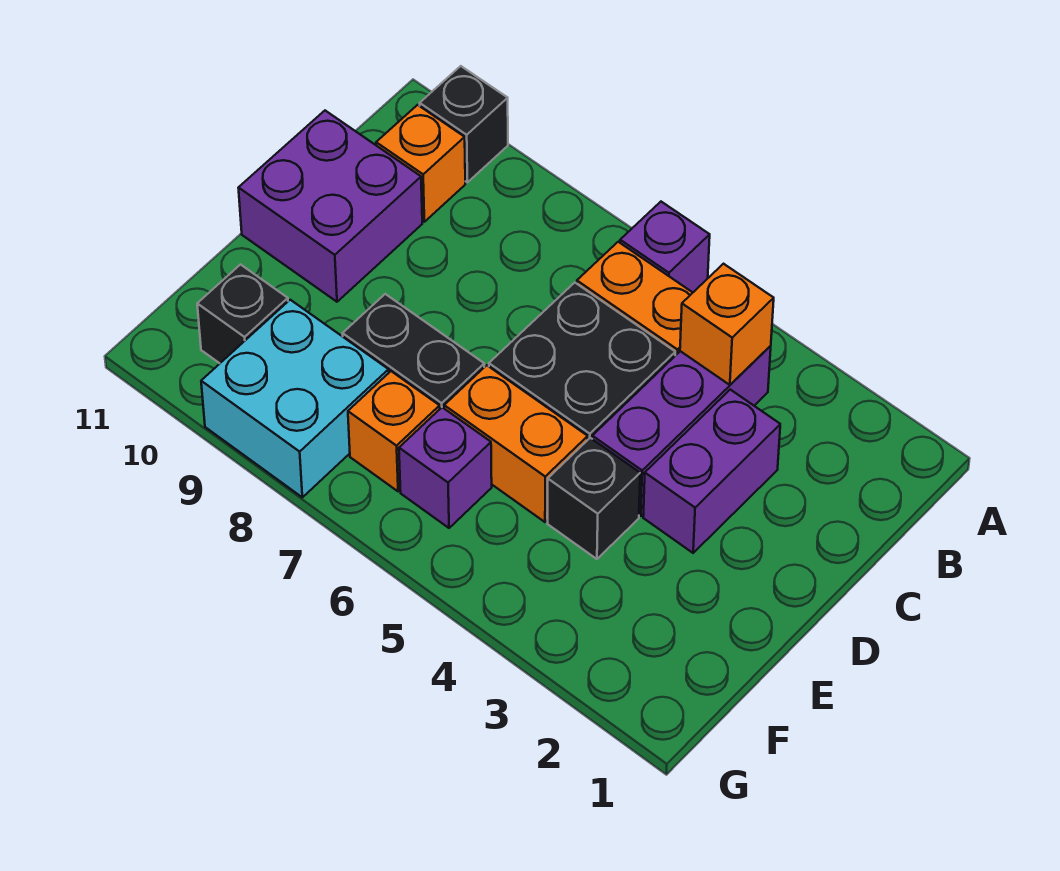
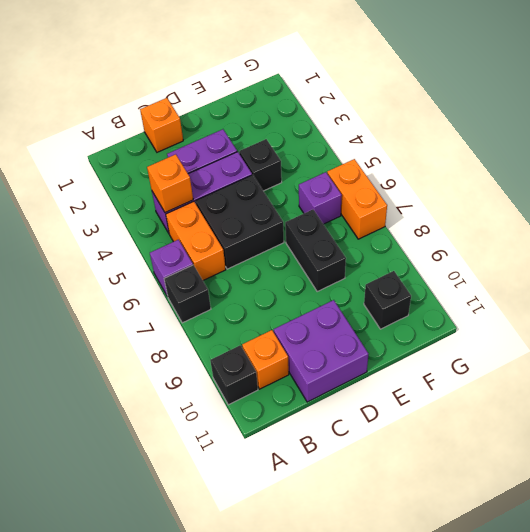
none -> black brick A7 level 1
orange brick E5:E6 level 1 -> orange brick G6:G7 level 1
orange brick F7 level 1 -> orange brick C1 level 1
cyan brick F8:G9 level 1 -> none

